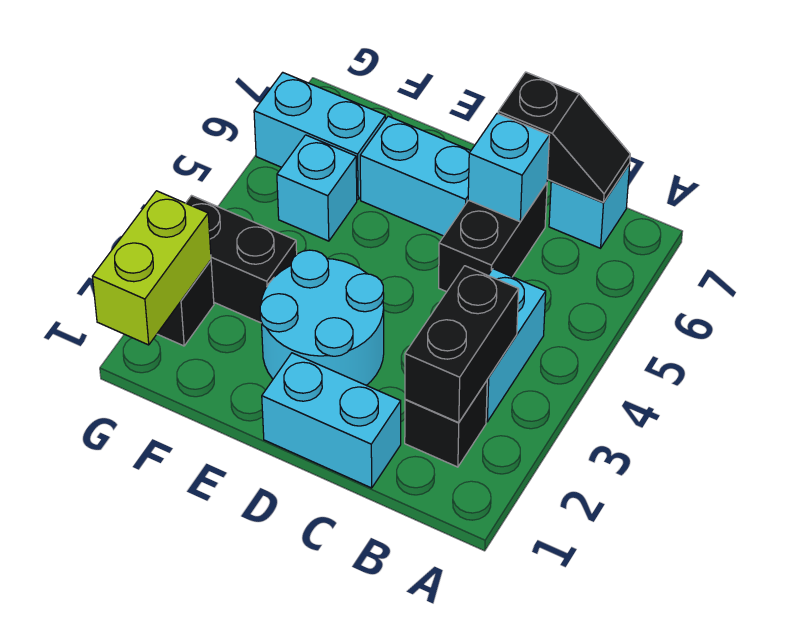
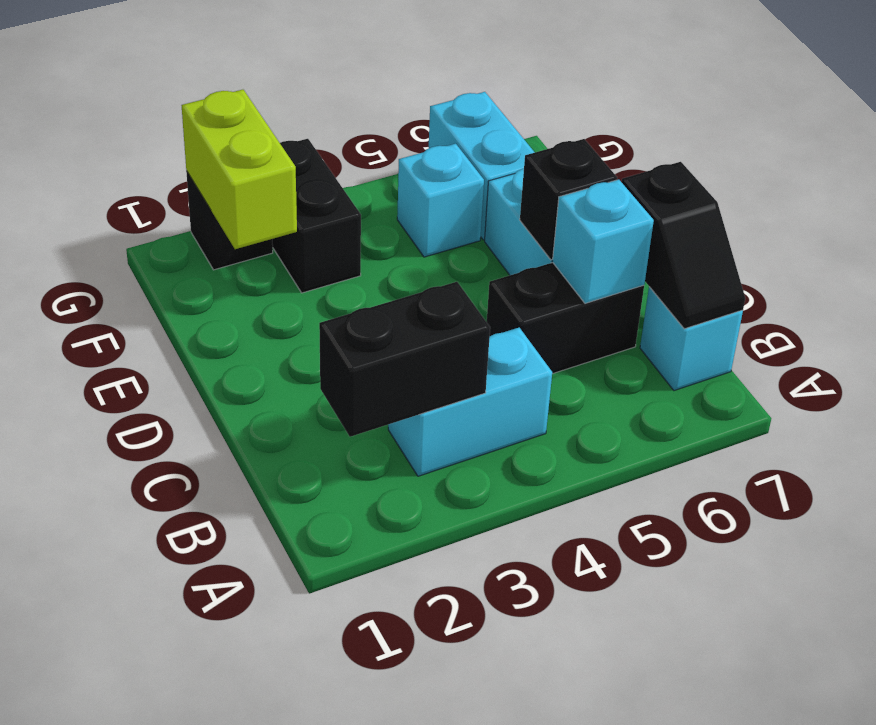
black brick B2 level 1 -> black brick D6 level 2
cyan brick C1:D1 level 1 -> none
cyan round brick D2:E3 level 1 -> none
lime brick G1:G2 level 2 -> lime brick F2:G2 level 2

